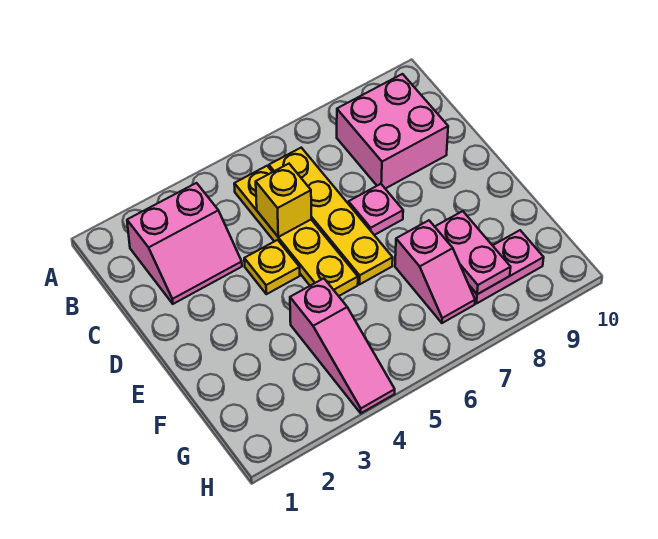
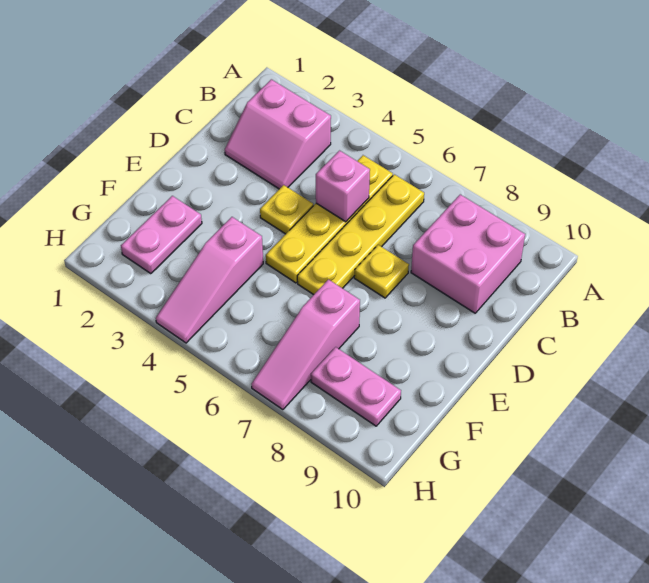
yellow brick C5 level 2 -> pink brick C5 level 2
pink plate D7 level 1 -> yellow plate D7 level 1
pink slope F7:G7 level 1 top F -> pink slope F7:H7 level 1 top F
pink plate F8:G8 level 2 -> pink plate F2:G2 level 1

